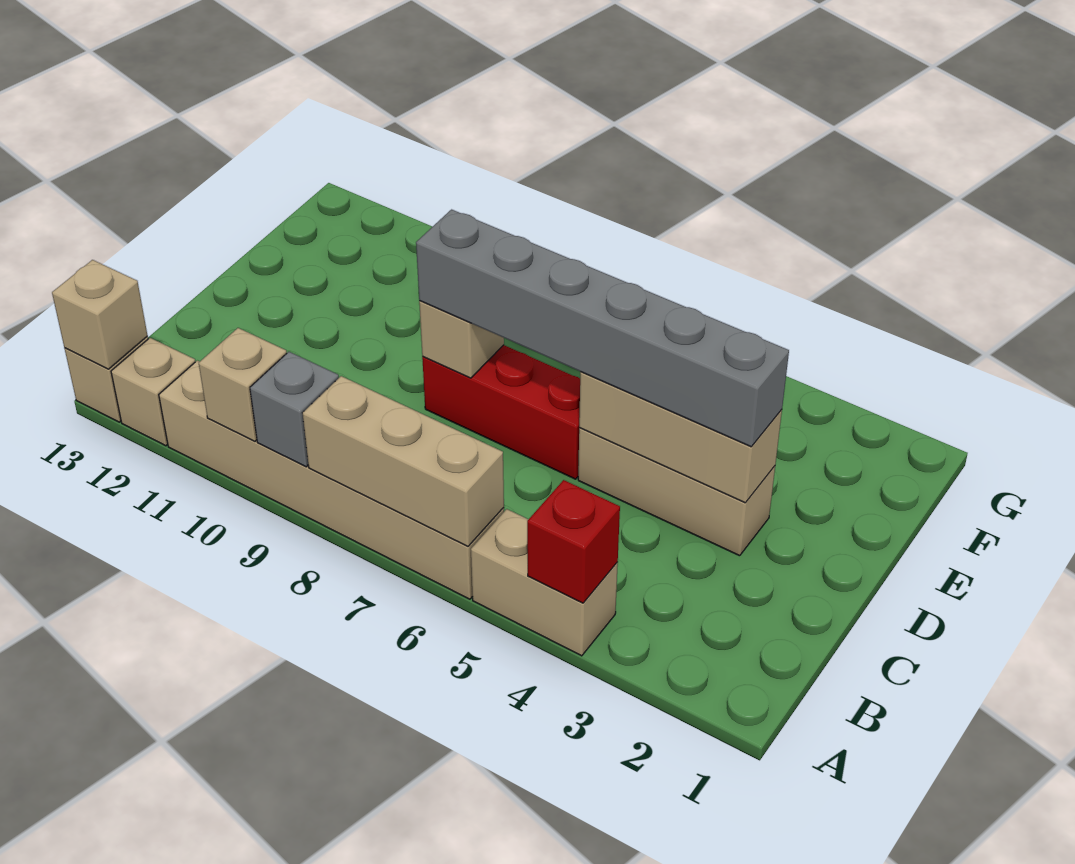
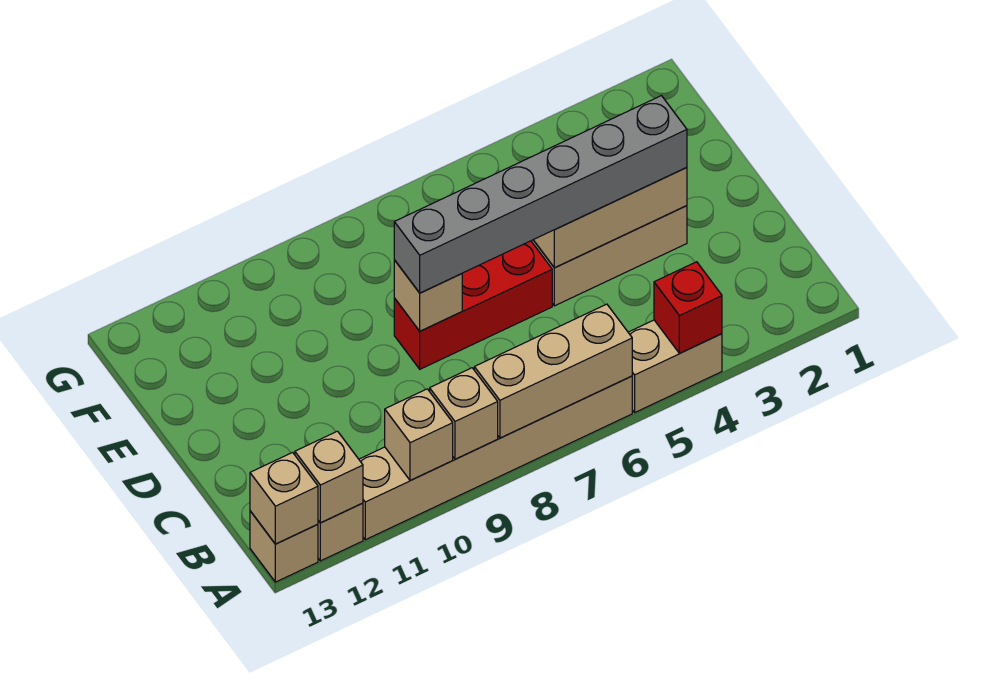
grey brick A9 level 2 -> tan brick A9 level 2
none -> tan brick A12 level 2

